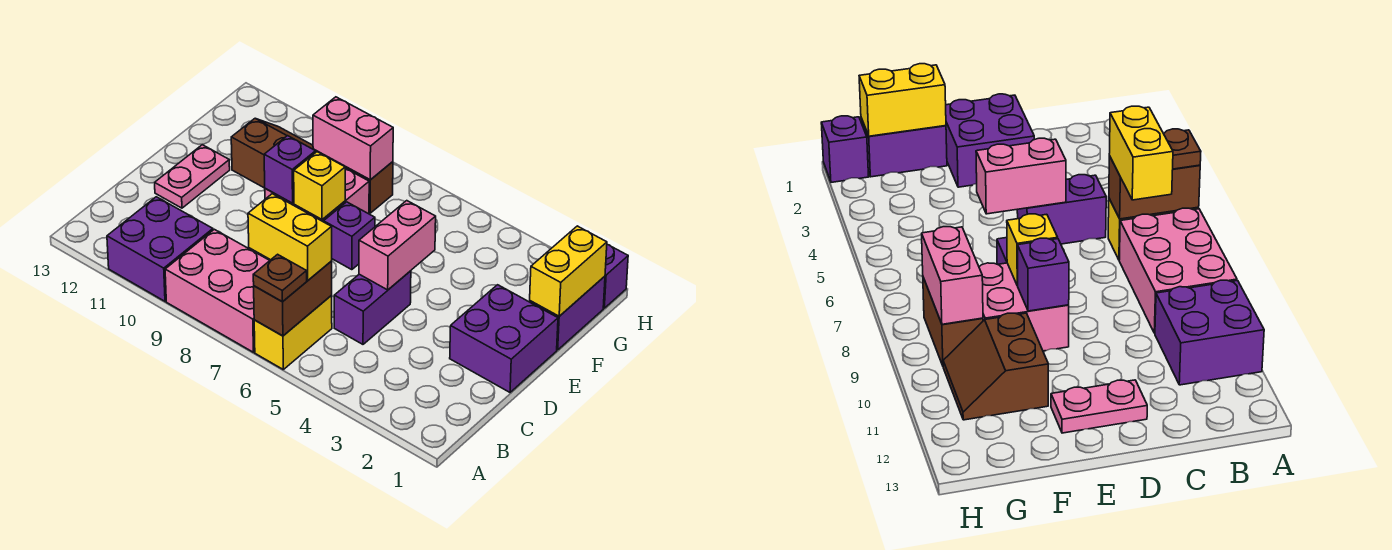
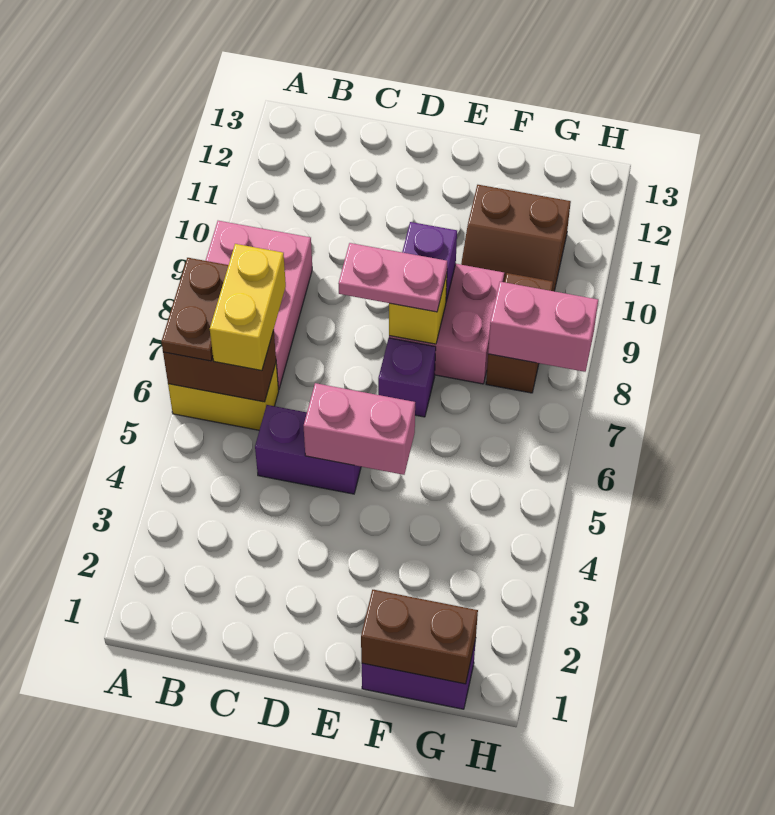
brown plate A6 level 3 -> brown plate A6:A7 level 3
purple brick A10:B11 level 1 -> none
purple brick D1:E2 level 1 -> none
pink plate D12:E12 level 1 -> pink plate D8:E8 level 3
yellow brick F1:G1 level 2 -> brown brick F1:G1 level 2
brown slope F10:G11 level 1 top F -> brown slope F10:G11 level 1 top 11
pink brick G8:G9 level 2 -> pink brick G8:H8 level 2
purple brick H1 level 1 -> none

